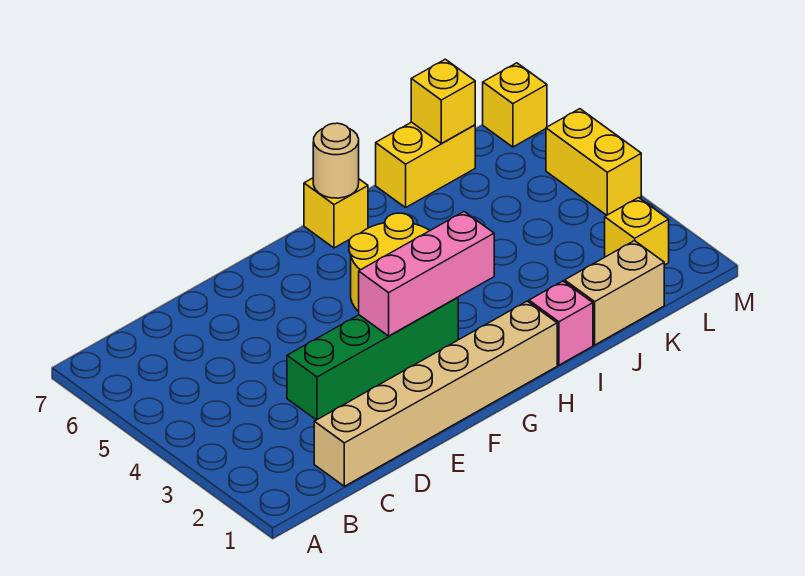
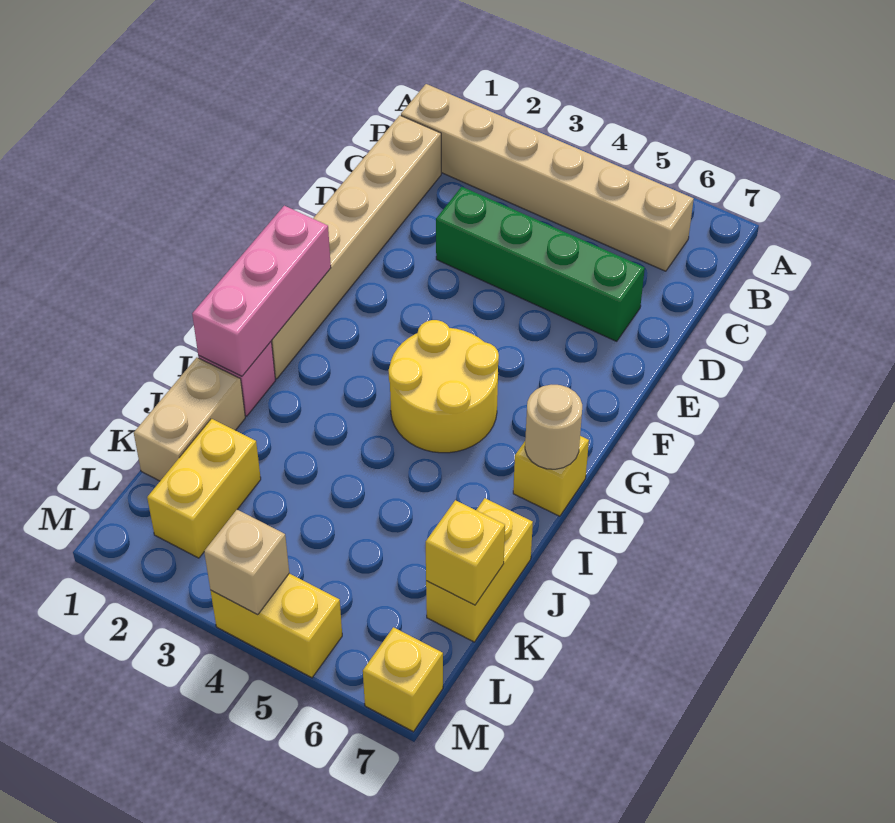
none -> tan brick B1:B6 level 1
green brick D3:G3 level 1 -> green brick D3:D6 level 1
pink brick F3:H3 level 2 -> pink brick G1:I1 level 2
yellow brick L2 level 1 -> yellow brick K2:L2 level 1
none -> tan brick M4 level 2

